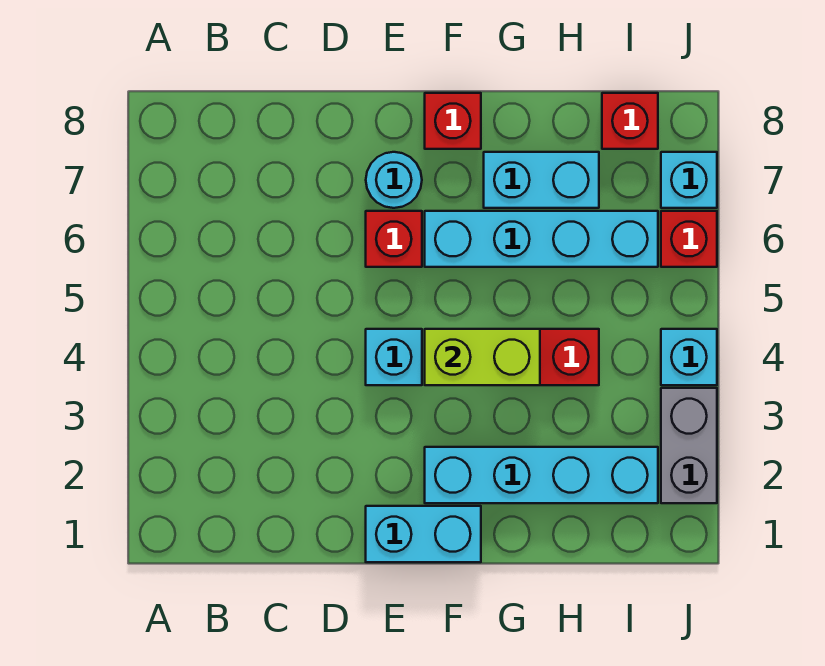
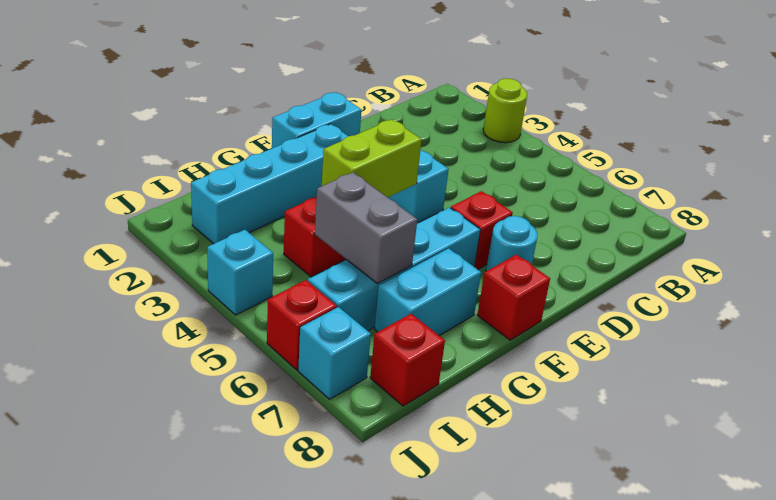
none -> lime round brick A3 level 1
grey brick J2:J3 level 1 -> grey brick H5:H6 level 2

